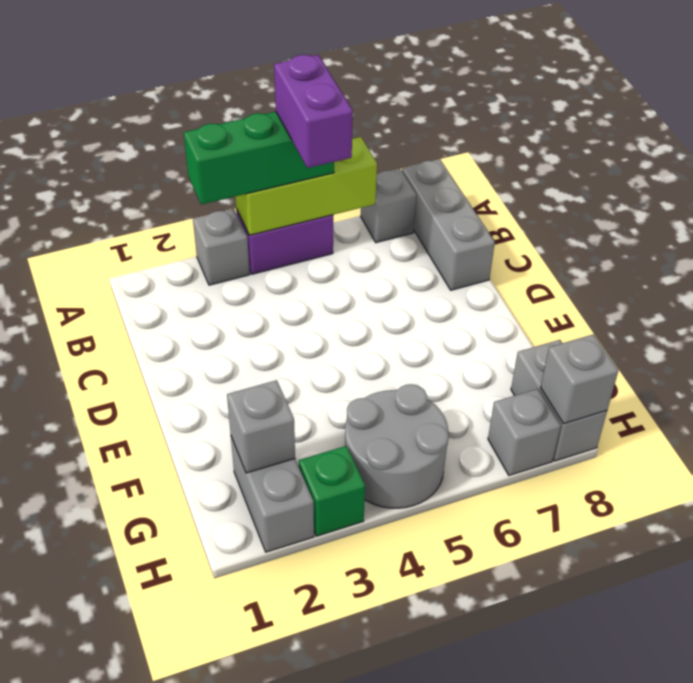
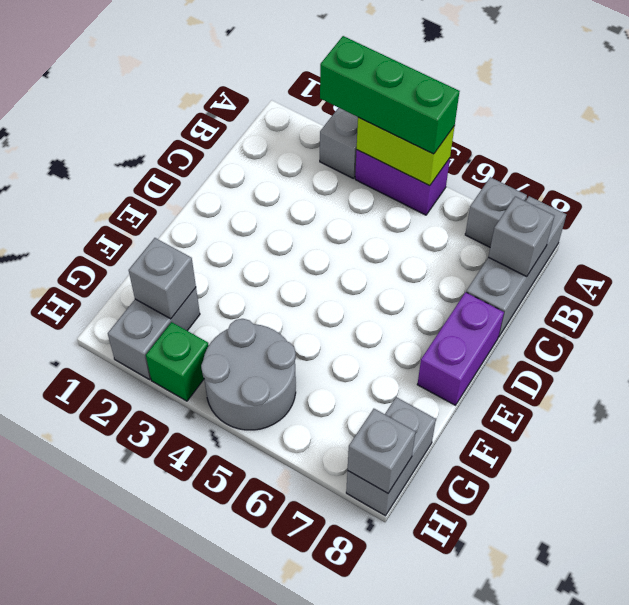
lime brick A4:A6 level 2 -> lime brick A4:A5 level 2
purple brick A5:B5 level 4 -> purple brick D8:E8 level 1
grey brick H7 level 1 -> grey brick B8 level 2

